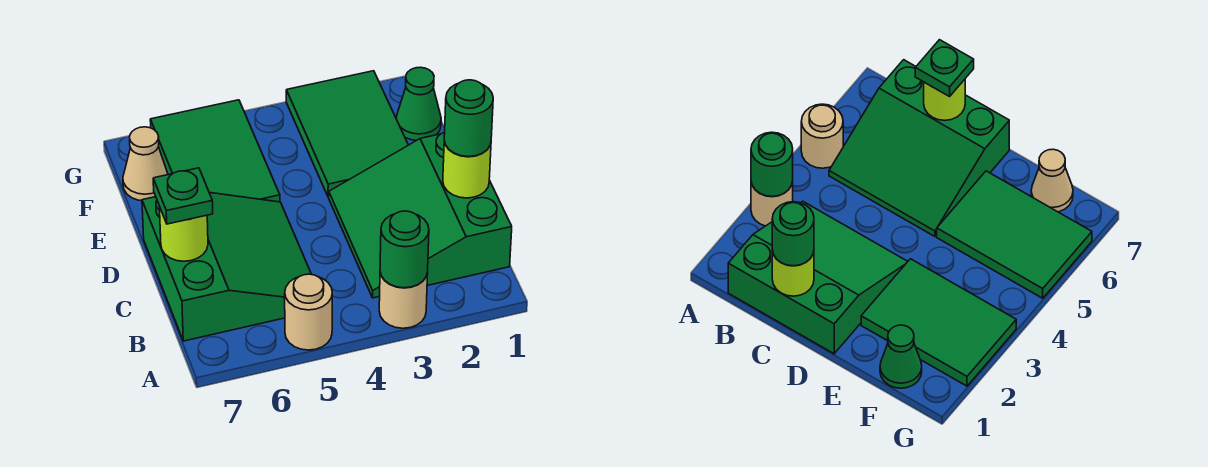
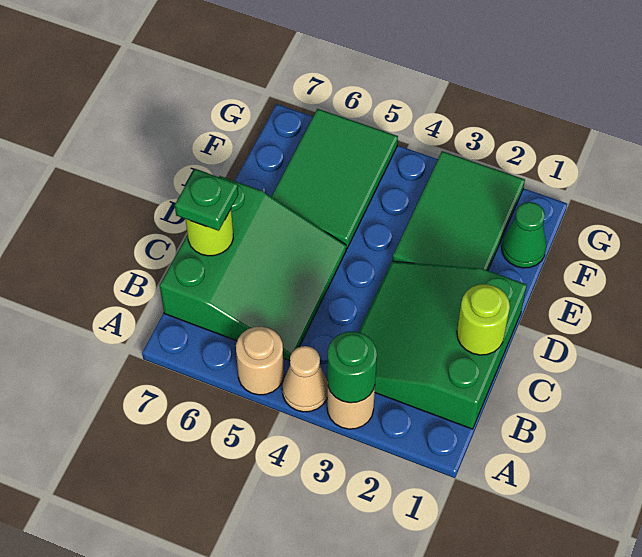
green round brick C1 level 3 -> none
tan cone F7 level 1 -> tan cone A4 level 1

